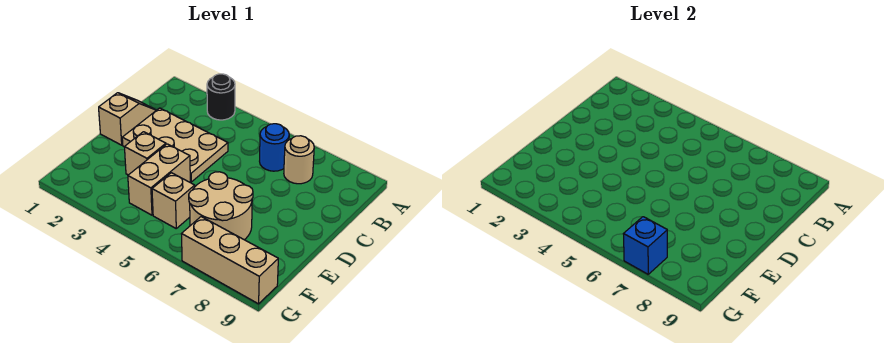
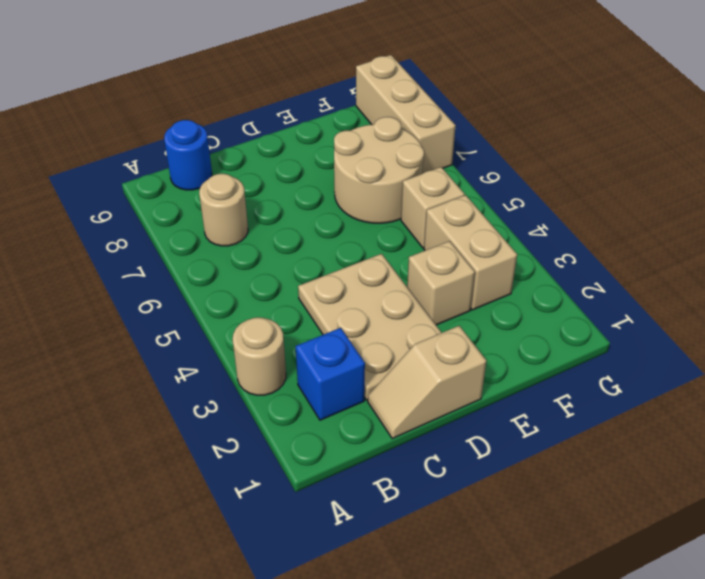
black round brick A3 level 1 -> tan round brick A3 level 1
blue round brick B6 level 1 -> blue round brick B9 level 1
tan brick E4:F4 level 1 -> tan brick F3:F4 level 1
blue brick G7 level 2 -> blue brick B2 level 1

